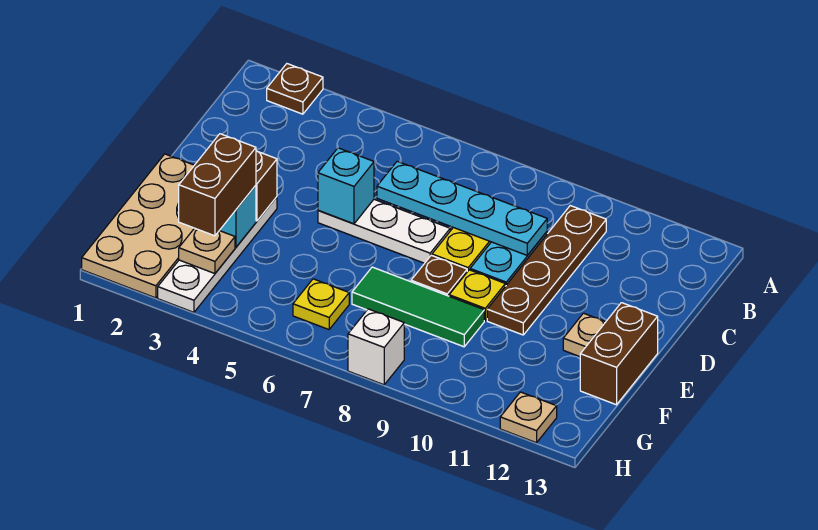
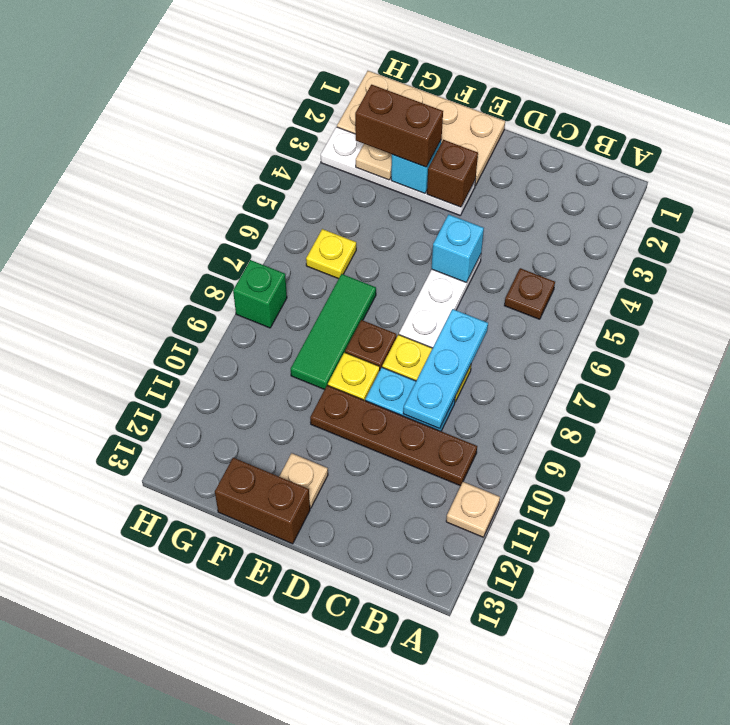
brown plate A2 level 1 -> brown plate B5 level 1
cyan plate C6:C9 level 2 -> cyan plate C7:C9 level 2
white brick H8 level 1 -> green brick H8 level 1
tan plate H12 level 1 -> tan plate A11 level 1

